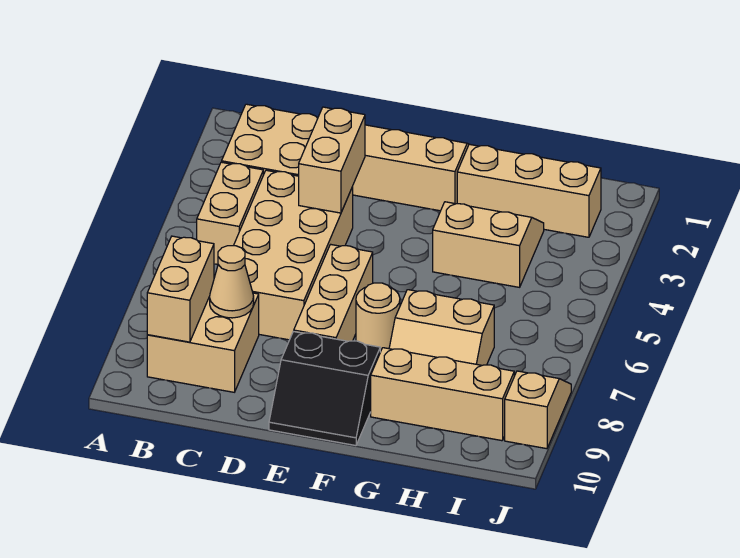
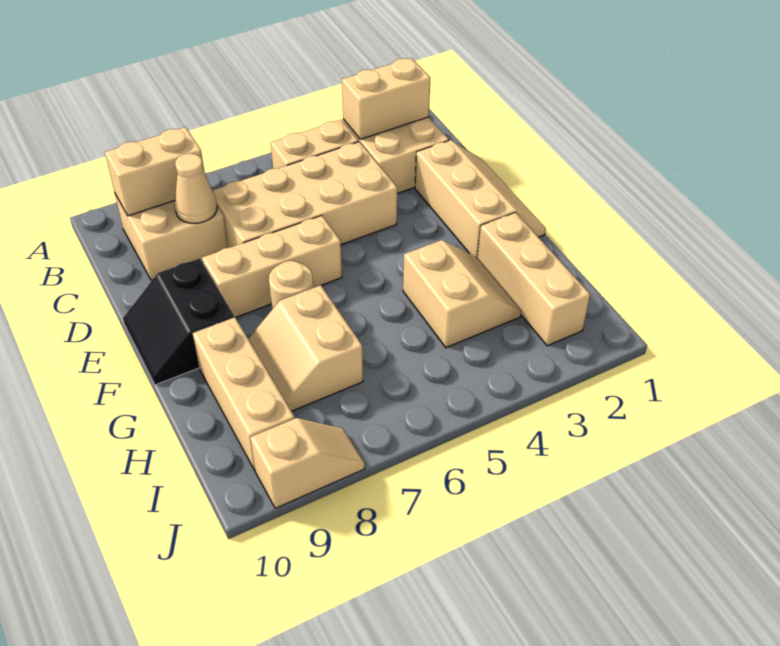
tan brick D3:D4 level 2 -> tan brick B2:B3 level 2

